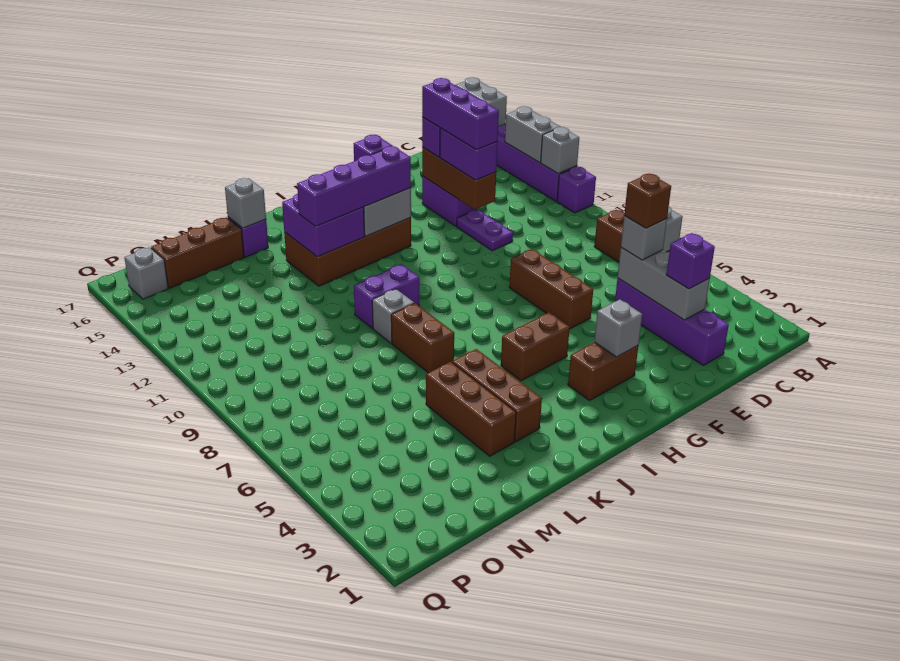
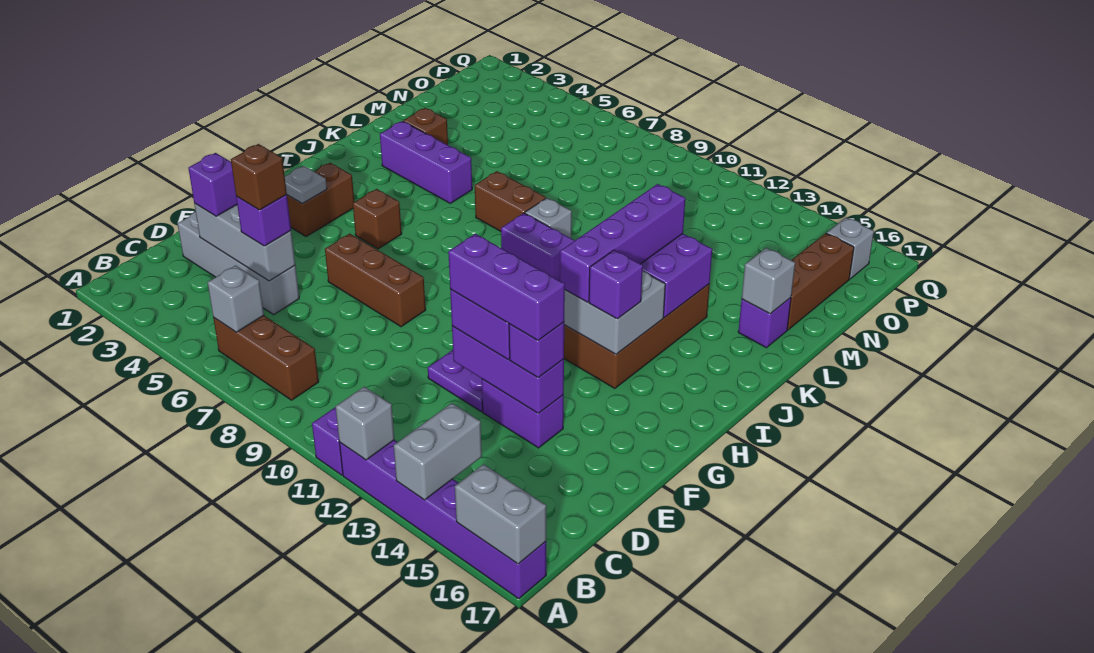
grey brick A13:A14 level 2 -> grey brick A14:B14 level 2
purple brick D2:D5 level 1 -> grey brick D2:D5 level 1
grey brick D5 level 3 -> purple brick D5 level 3
brown brick E12:E14 level 2 -> purple brick E12:E14 level 2
grey brick G3 level 2 -> grey plate G3 level 2
brown brick H5:I5 level 1 -> brown brick H5 level 1
purple brick J10:K10 level 1 -> purple brick J9:J10 level 1
brown brick K3:K5 level 1 -> purple brick K3:K5 level 1
brown brick L3:L5 level 1 -> brown brick L3 level 1

